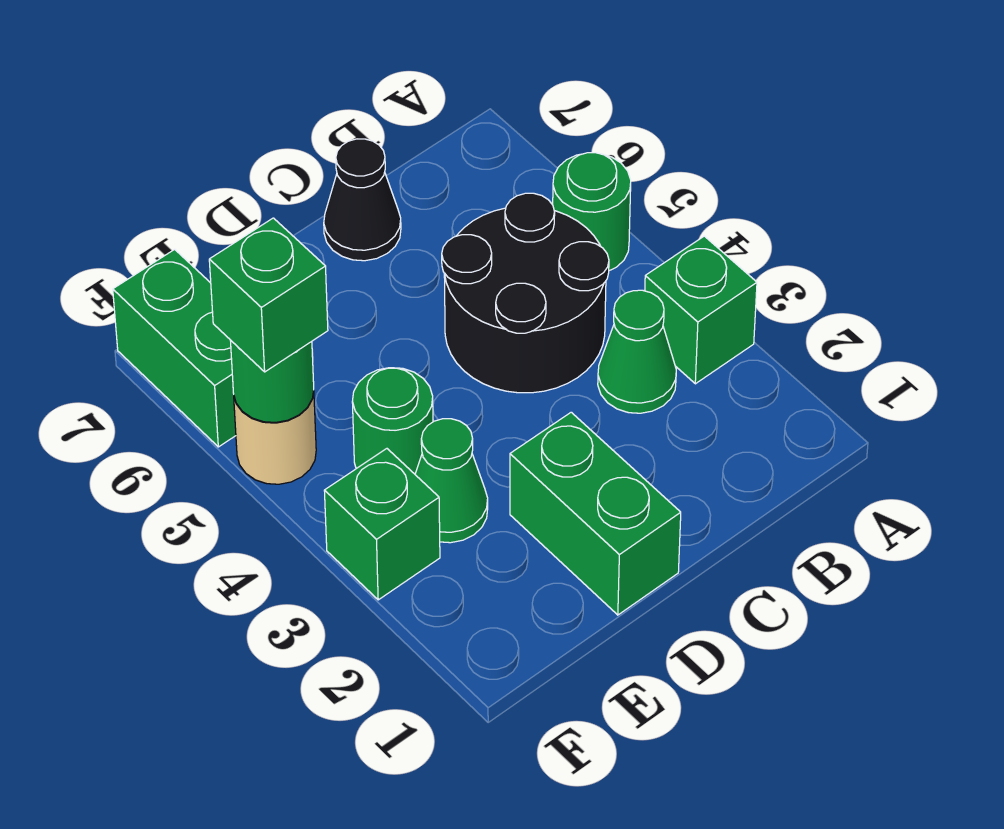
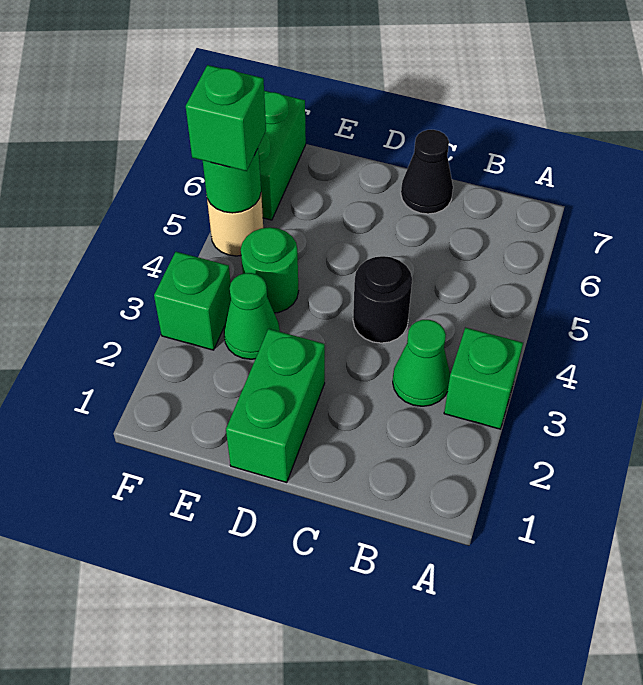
green round brick A5 level 1 -> none
black round brick B4:C5 level 1 -> black round brick C4 level 1

